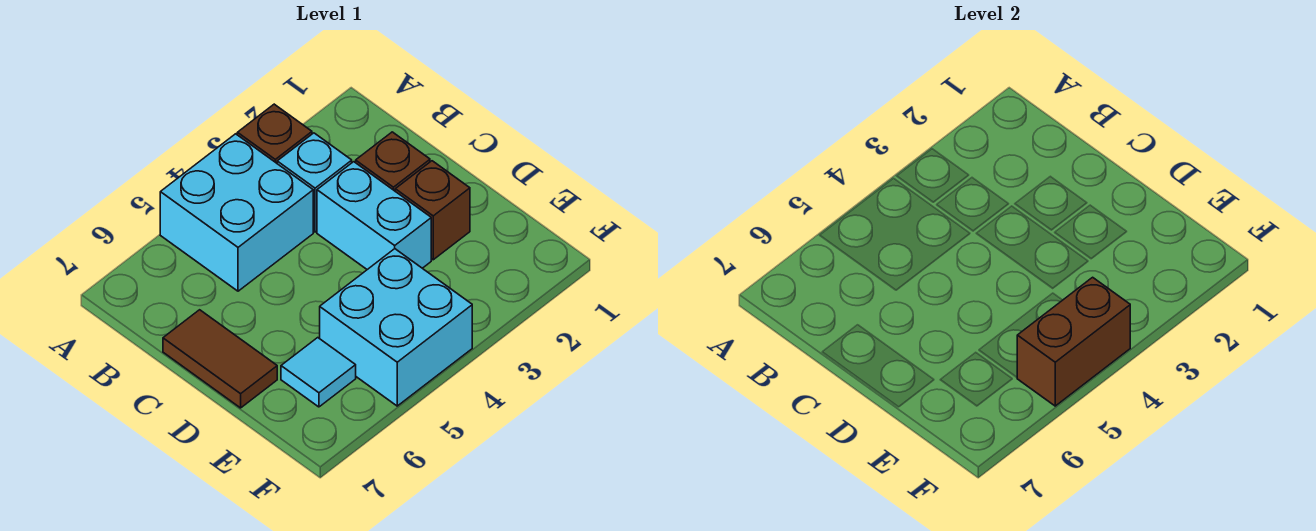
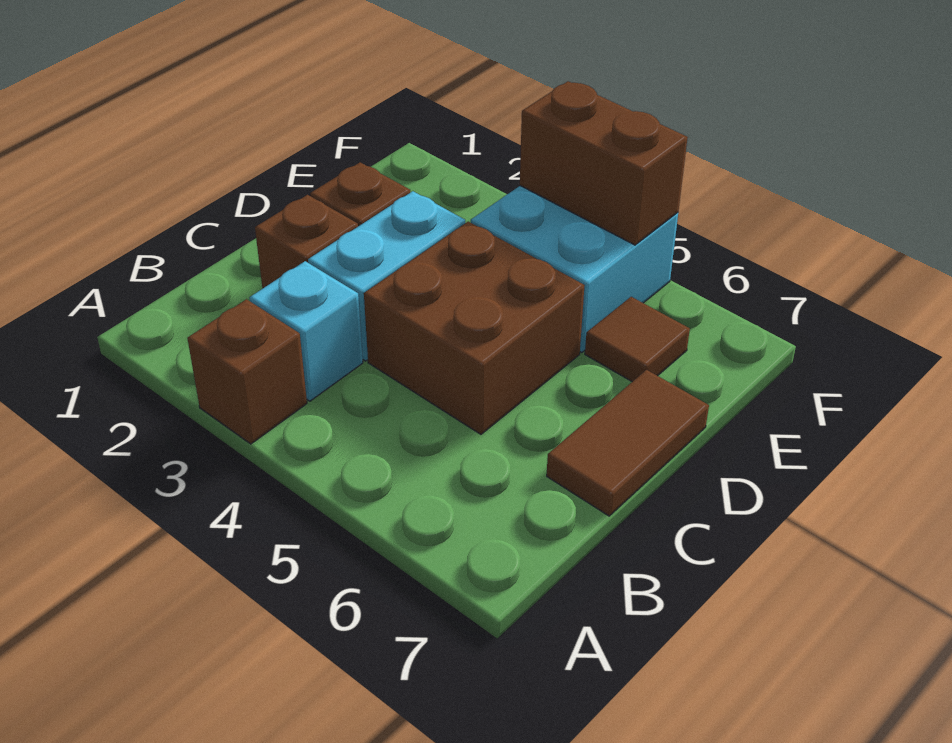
cyan brick A4:B5 level 1 -> none
none -> brown brick C4:D5 level 1
cyan tile E6 level 1 -> brown tile E6 level 1

